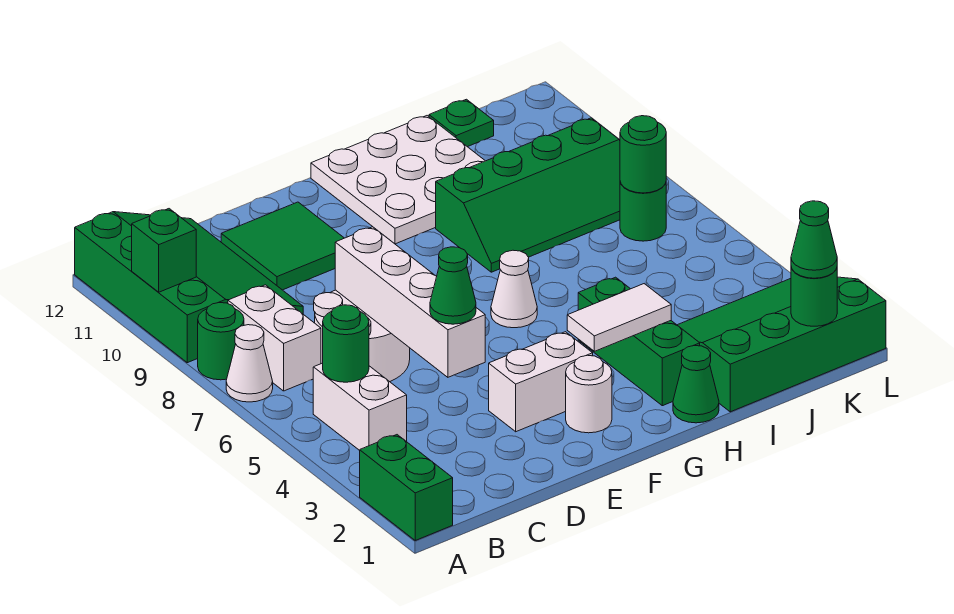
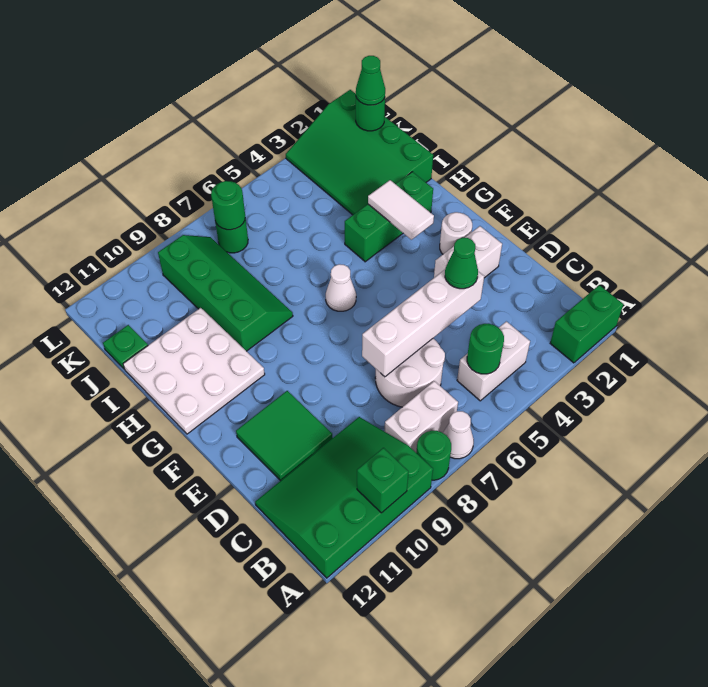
white brick E3:F3 level 1 -> white brick E2:E3 level 1
green cone H1 level 1 -> none

